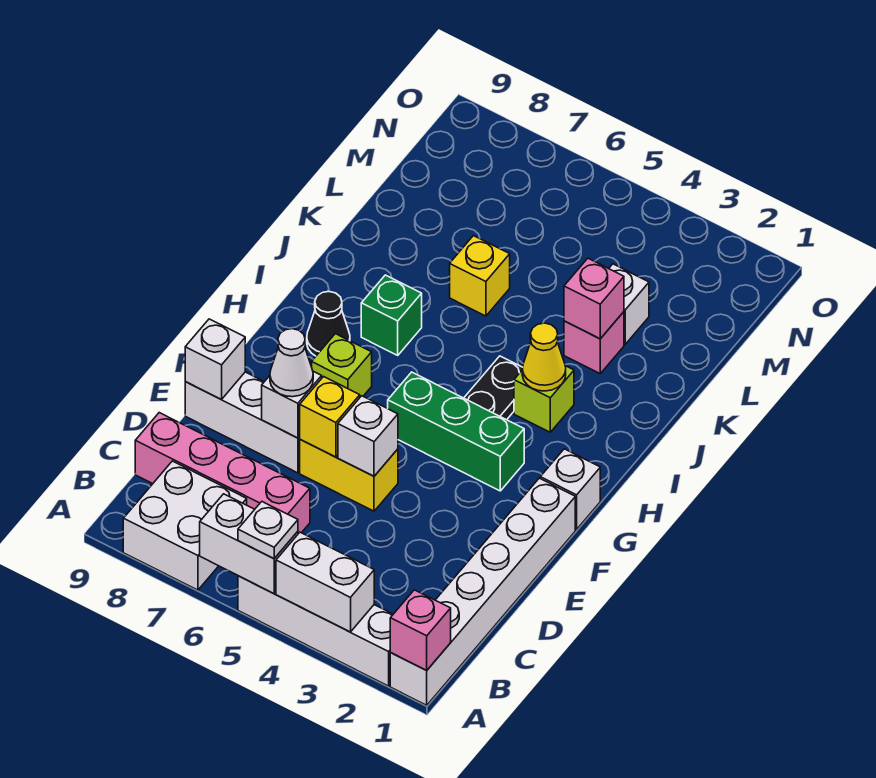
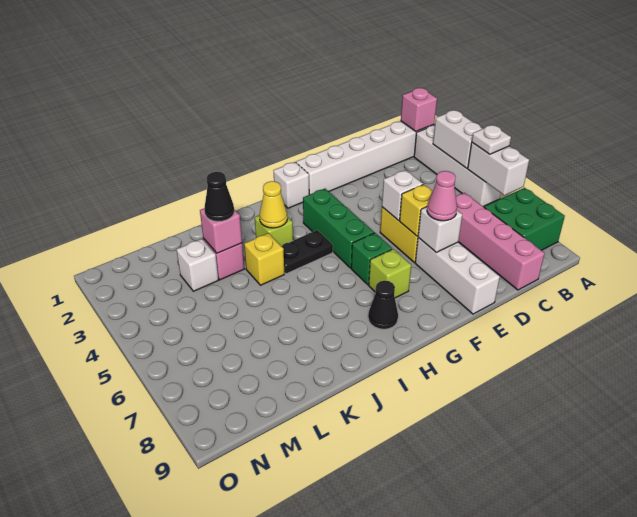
white brick A7:B8 level 1 -> green brick A7:B8 level 1
white cone E7 level 3 -> pink cone E7 level 3
white brick E9 level 2 -> none
green brick I7 level 1 -> green brick G6 level 1
none -> black cone K3 level 3
yellow brick K6 level 1 -> yellow brick J4 level 1

